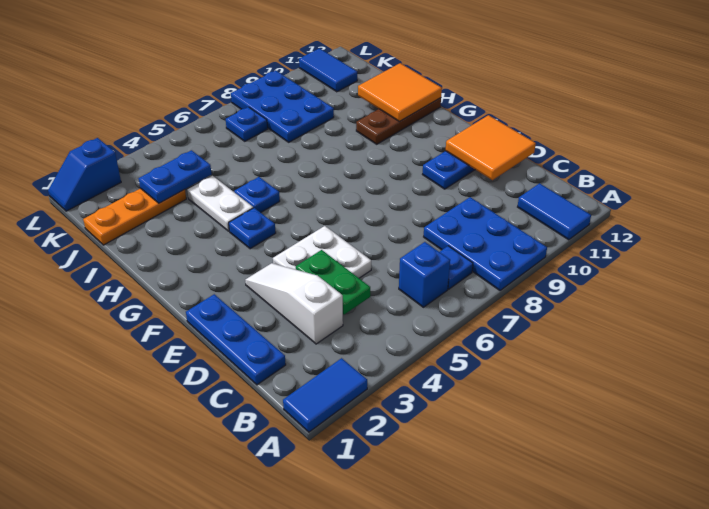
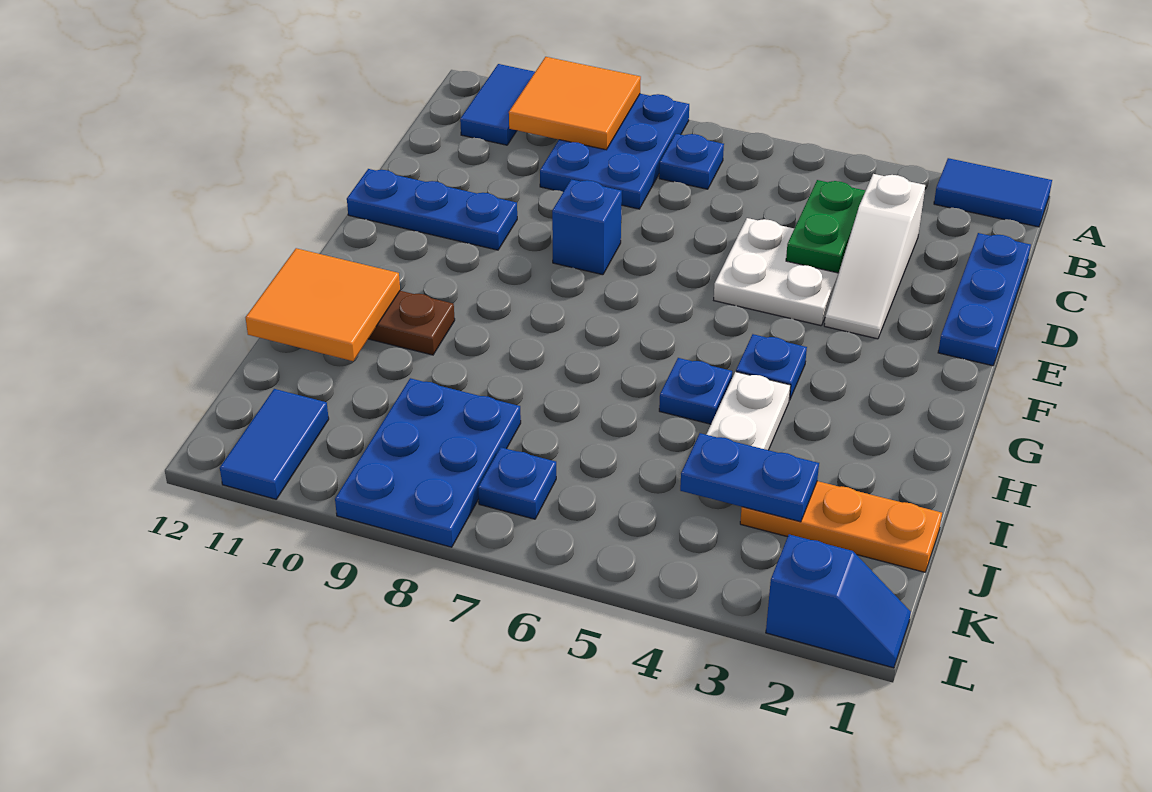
blue brick B6 level 1 -> blue brick E8 level 1
orange tile D11:E12 level 2 -> orange tile A9:B10 level 2

